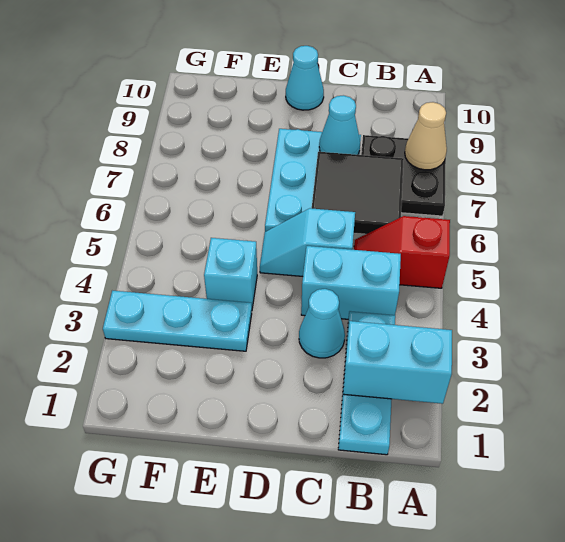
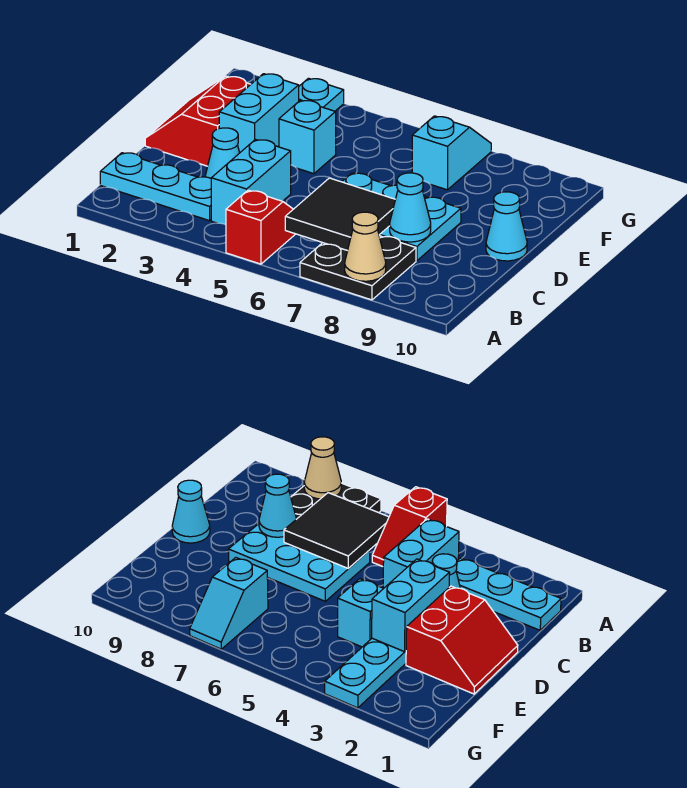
cyan brick A2:B2 level 2 -> cyan brick D3:E3 level 2
cyan slope C5:D5 level 1 top C -> cyan slope F7:G7 level 1 top F
none -> red slope D1:E2 level 1 top 2

